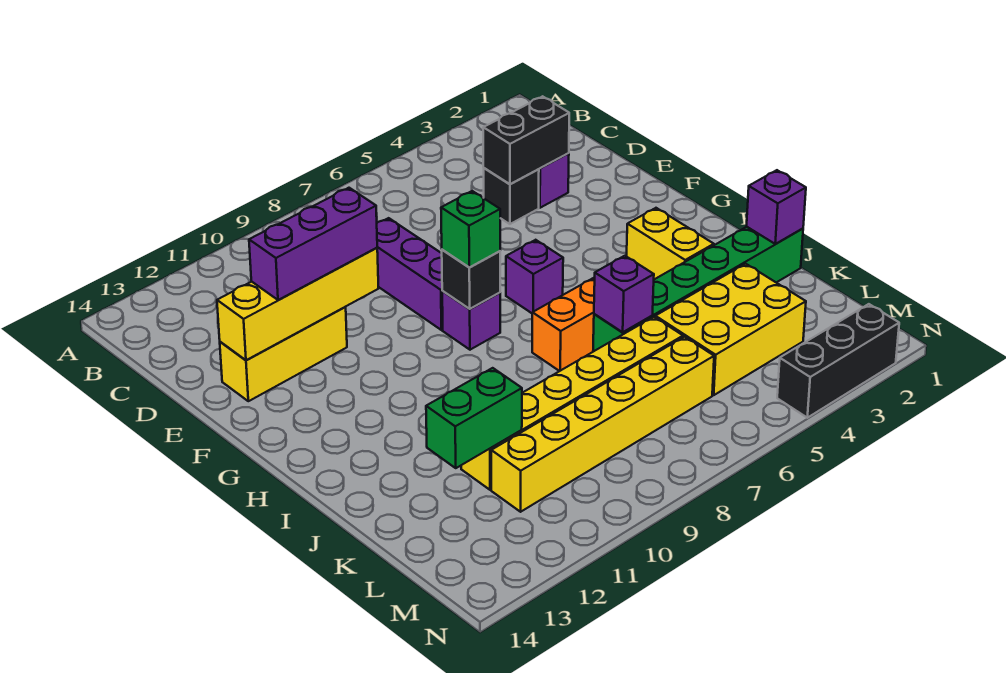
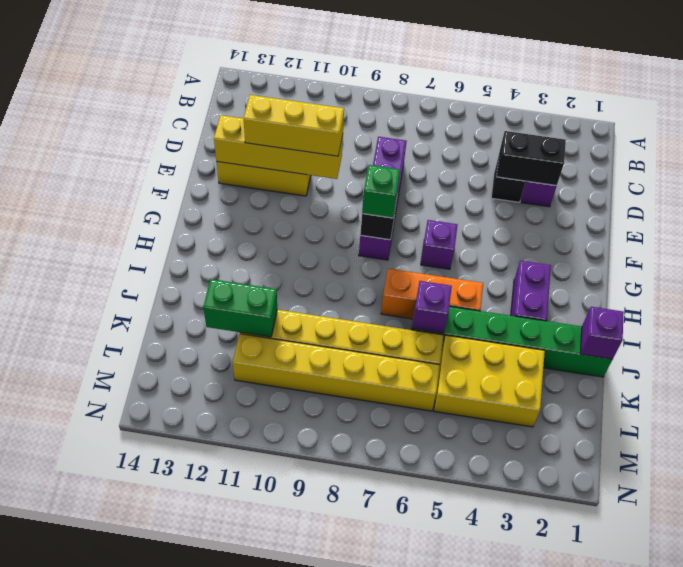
purple brick E10:E12 level 3 -> yellow brick E10:E12 level 3
yellow brick H3:I3 level 1 -> purple brick H3:I3 level 1
black brick N2:N4 level 1 -> none

